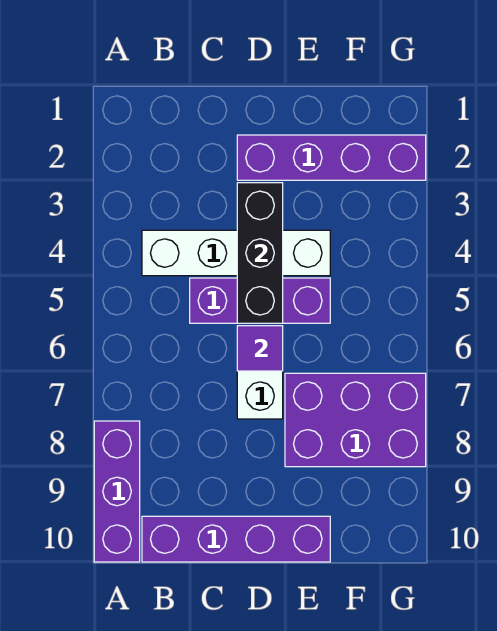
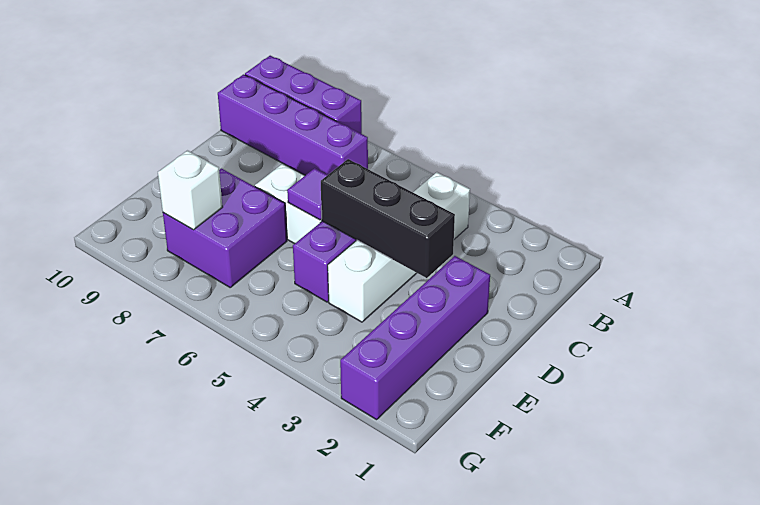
purple brick B10:E10 level 1 -> purple brick B7:B10 level 1
purple brick E7:G8 level 1 -> purple brick E7:F8 level 1
none -> white brick F8 level 2

